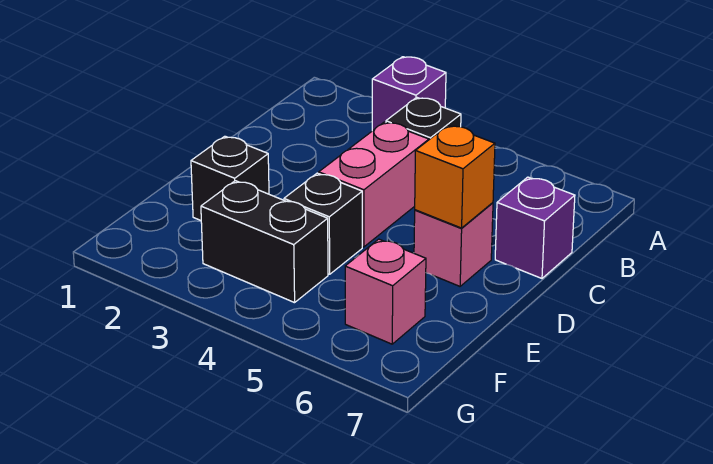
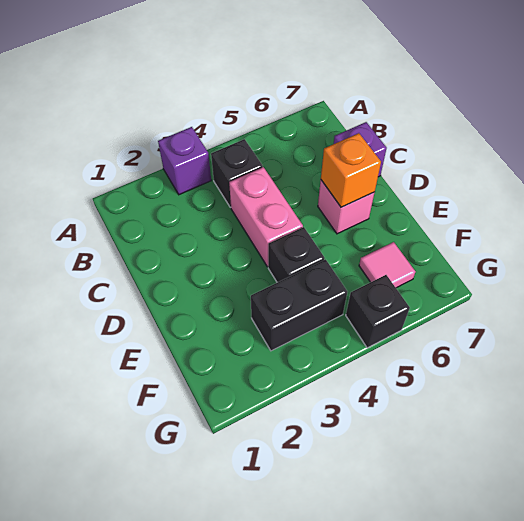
black brick E2 level 1 -> black brick G5 level 1
pink brick F6 level 1 -> pink tile F6 level 1

